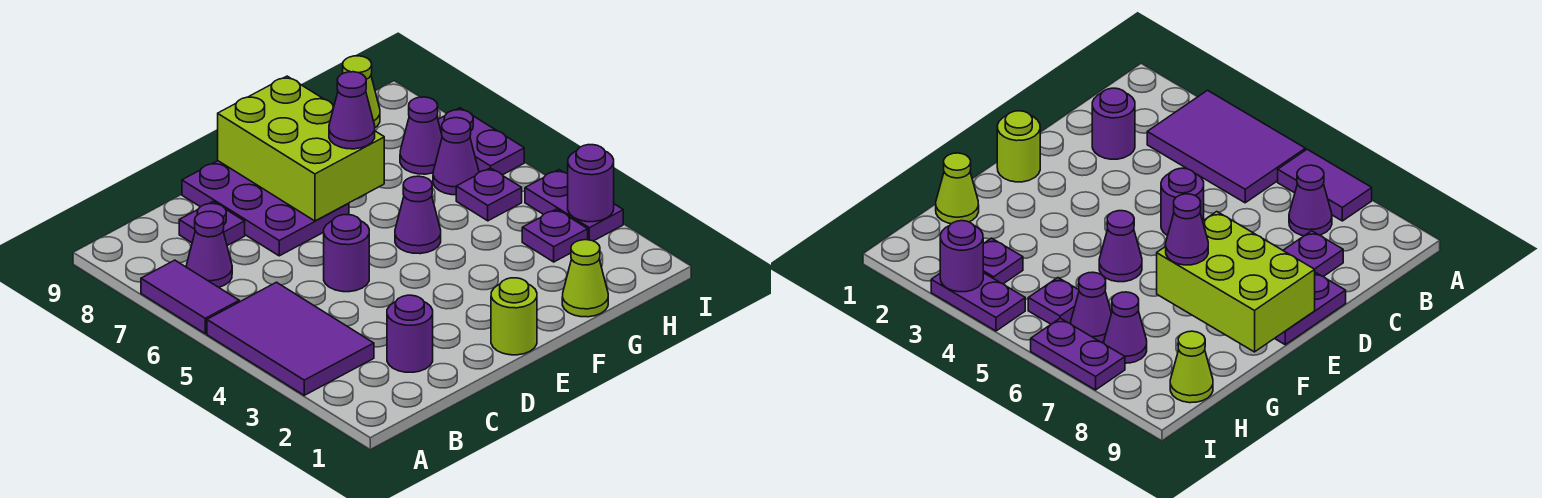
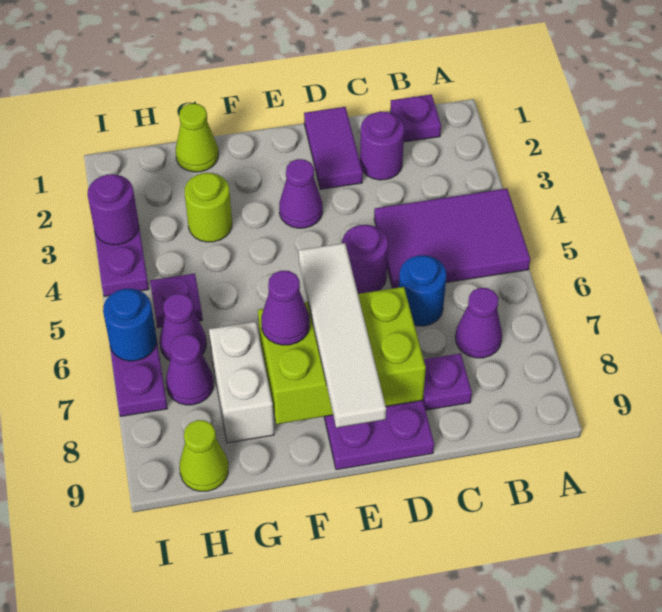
purple tile A3:B5 level 1 -> purple tile A4:C5 level 1
purple tile A6:A7 level 1 -> purple tile D1:D2 level 1
none -> blue round brick C6 level 1
lime round brick E1 level 1 -> lime round brick G3 level 1
none -> white tile E6:E9 level 3
lime brick E7:F9 level 2 -> lime brick D7:F8 level 2
purple cone F5 level 1 -> purple cone E3 level 1
none -> white brick G7:G8 level 1
purple plate H3 level 1 -> purple plate B1 level 1
none -> blue round brick I6 level 2

